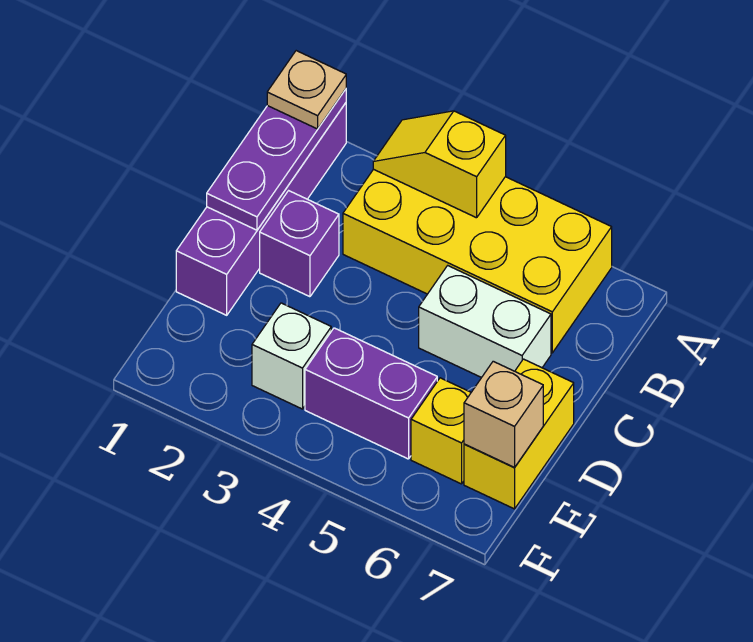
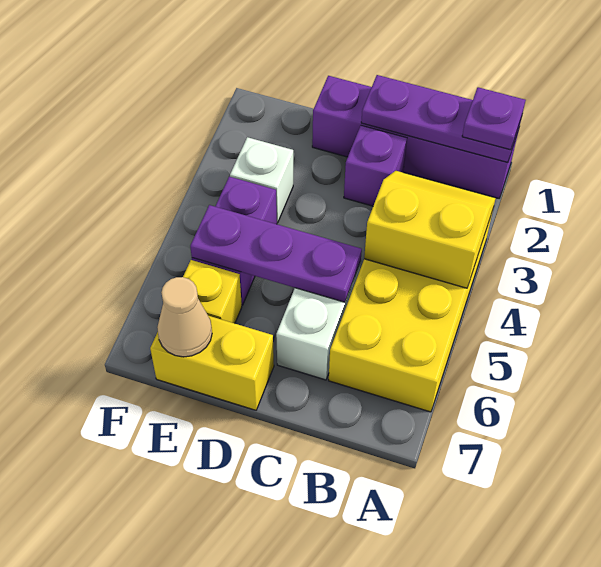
tan plate A1 level 3 -> purple plate A1 level 3
yellow slope A3:A4 level 2 top 4 -> yellow slope A3:B4 level 2 top 4
none -> purple plate C5:E5 level 2
tan brick E7 level 2 -> tan cone E7 level 2

